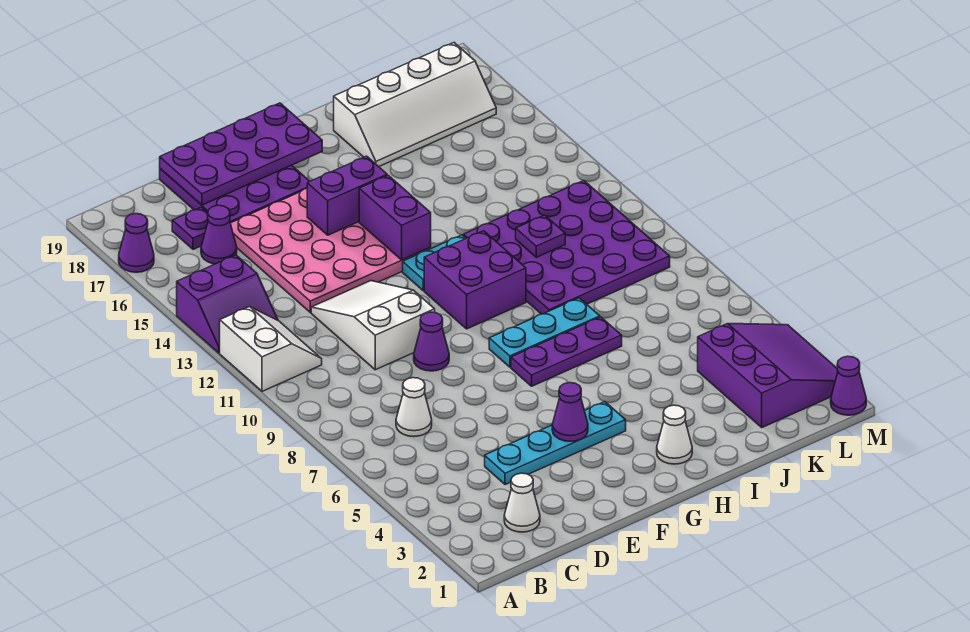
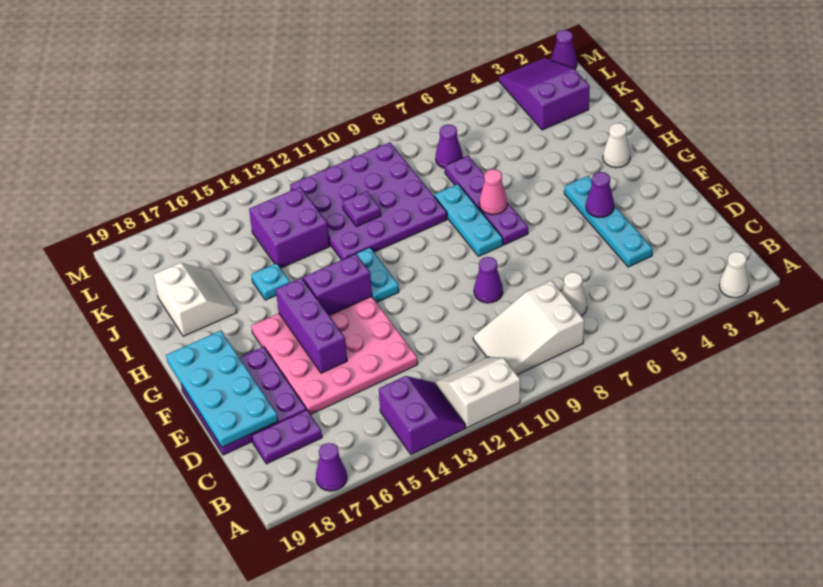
white cone C2 level 1 -> white cone A2 level 1
purple cone C16 level 1 -> purple cone K7 level 1
purple plate C17 level 1 -> purple plate C17:C18 level 1
white slope D10:E12 level 1 top 10 -> white slope B8:C10 level 1 top 8
purple plate D18:G19 level 2 -> cyan plate D18:G19 level 2
purple brick F15:G15 level 2 -> purple brick E15:G15 level 2
purple plate G7:I7 level 1 -> purple plate G7:J7 level 1
purple brick G10:H11 level 1 -> purple brick J13:K14 level 1
none -> pink cone H7 level 2
none -> cyan plate I15 level 1
white slope I17:L18 level 1 top 18 -> white slope I17:J18 level 1 top 18
purple slope K2:M4 level 1 top K -> purple slope K2:M3 level 1 top K

